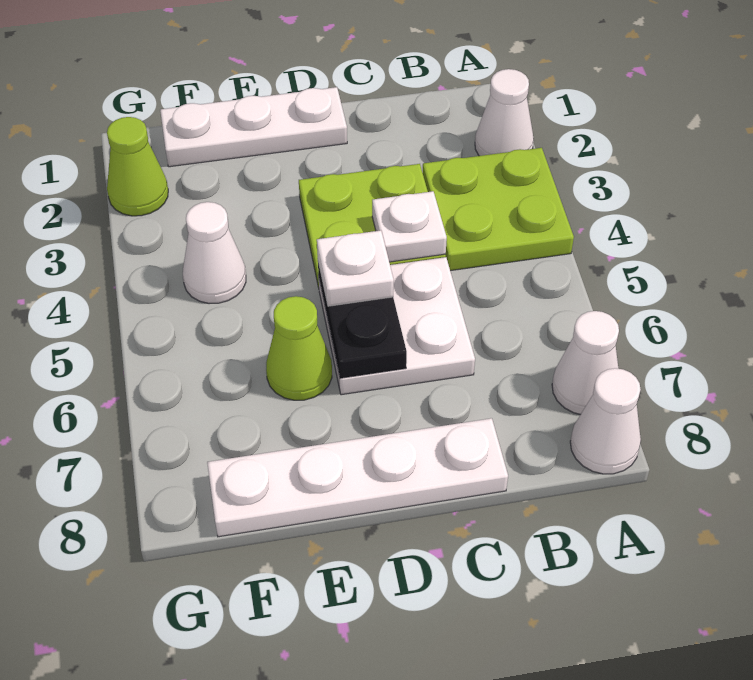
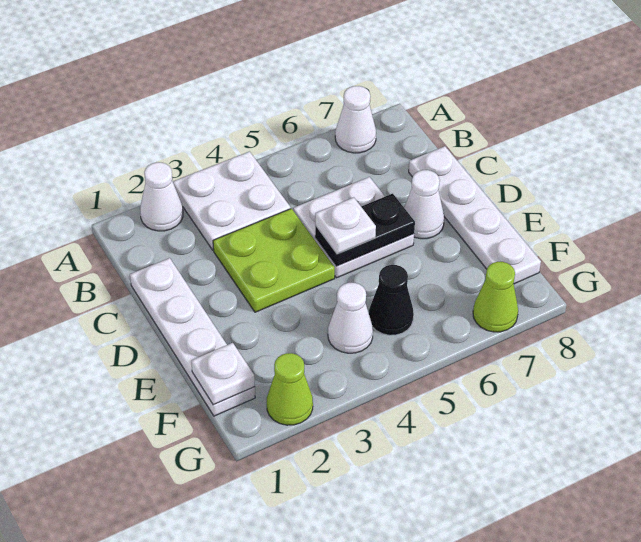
lime plate A3:B4 level 1 -> white plate A3:B4 level 1
white cone A8 level 1 -> white cone D7 level 1
white plate C4 level 2 -> white plate F1 level 2
white plate D1:F1 level 1 -> white plate C1:F1 level 1
lime cone E6 level 1 -> lime cone G7 level 1
none -> black cone F5 level 1

